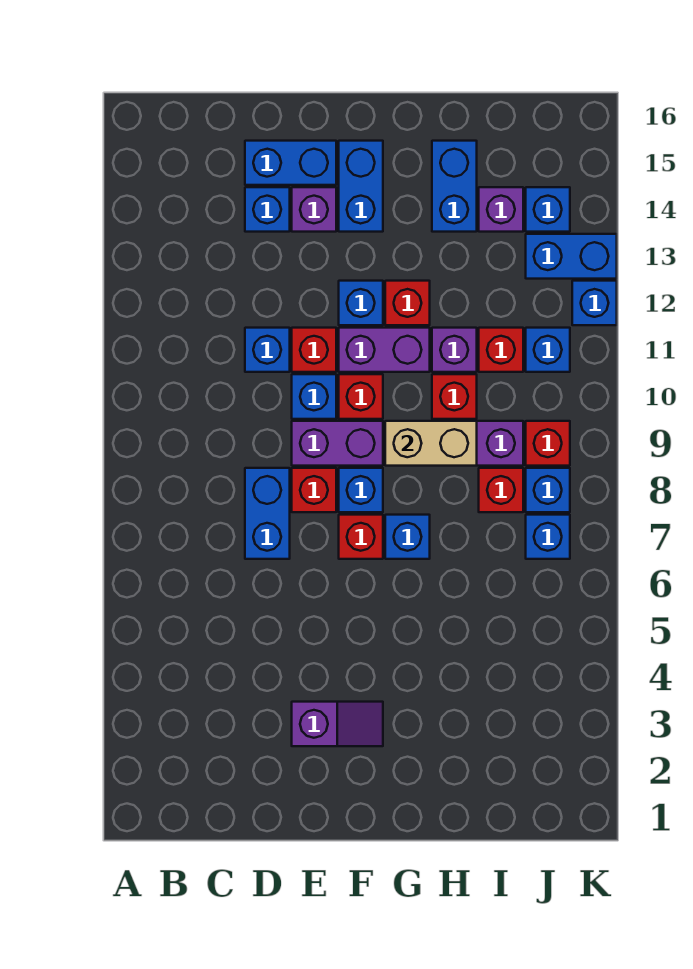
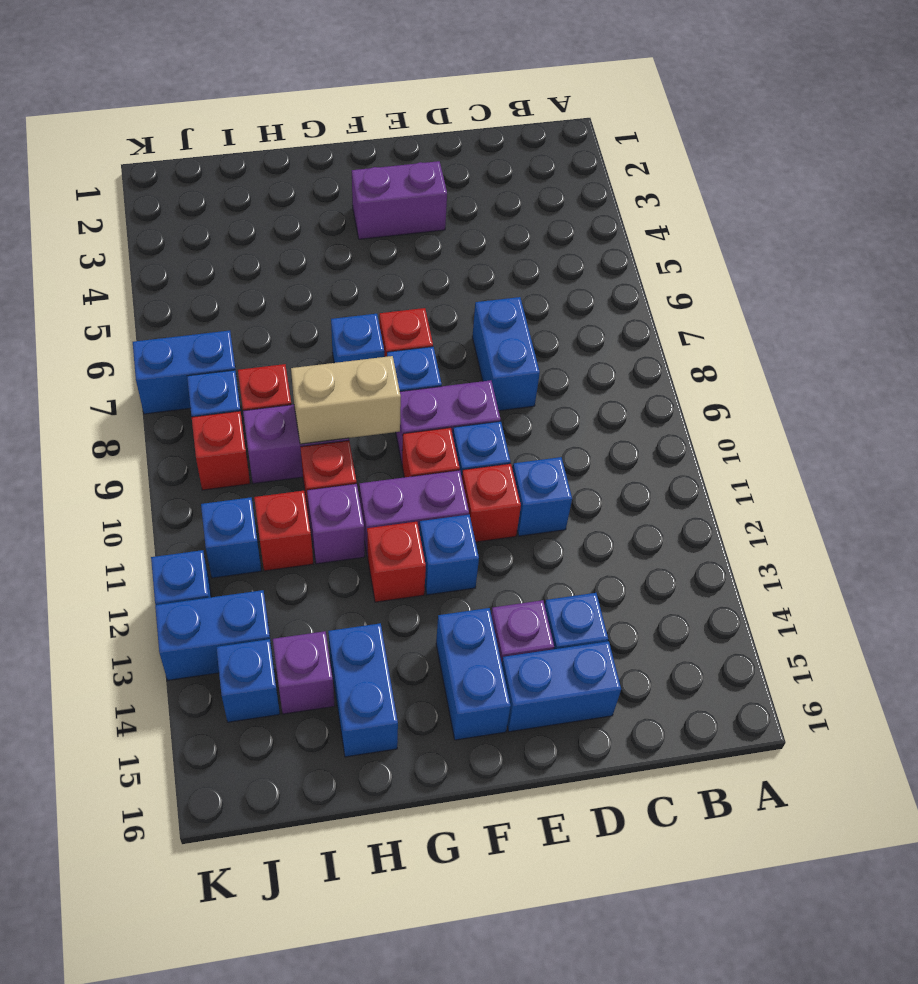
purple slope E3:F3 level 1 top E -> purple brick E3:F3 level 1
red brick E8 level 1 -> none
blue brick J7 level 1 -> blue brick J7:K7 level 1

